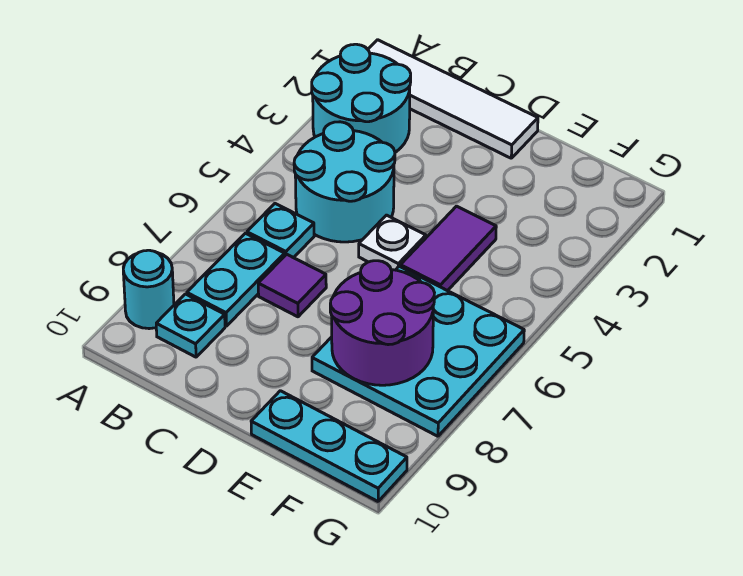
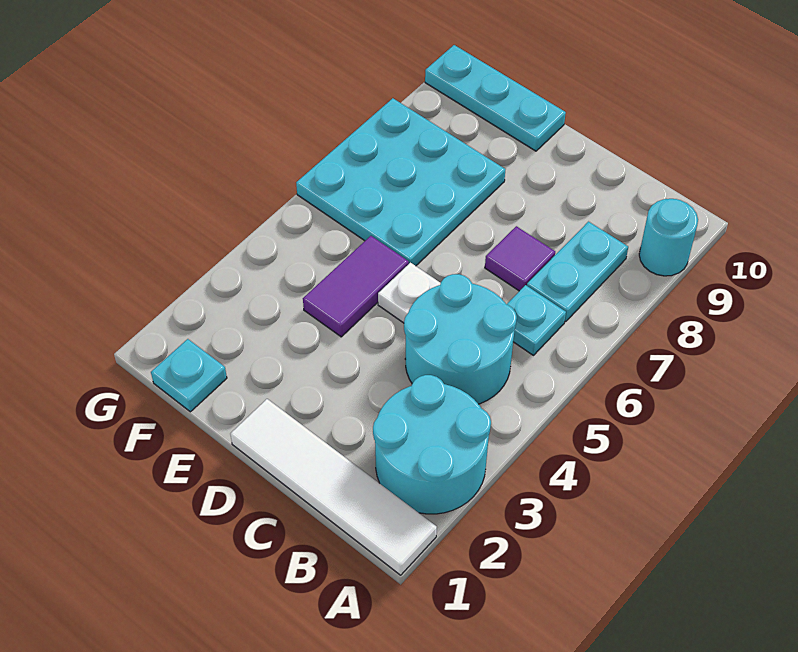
cyan plate B9 level 1 -> cyan plate F1 level 1
purple round brick E7:F8 level 2 -> none

